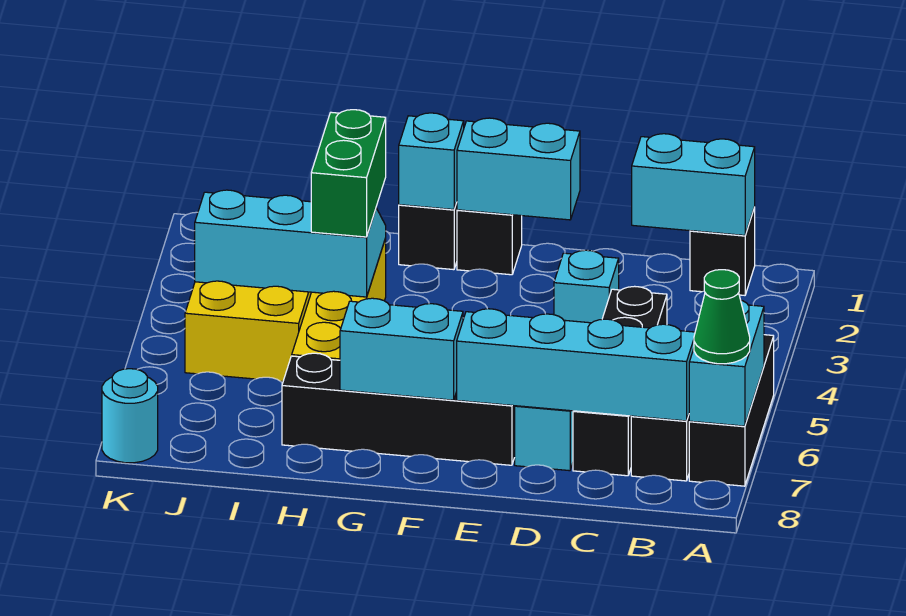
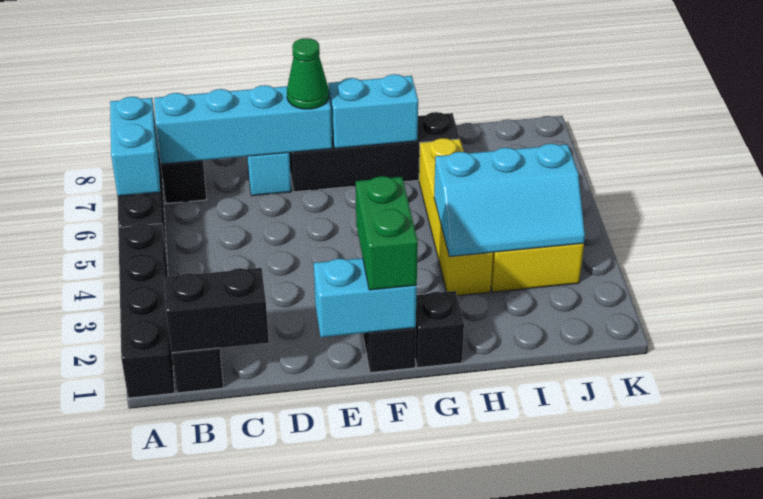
green cone A7 level 3 -> green cone E7 level 3
cyan brick B1:C1 level 2 -> black brick B1:C1 level 2
black brick C4:C7 level 1 -> black brick A1:A4 level 1
cyan brick D3 level 1 -> none
cyan brick G1 level 2 -> none
green brick H3:H4 level 3 -> green brick F1:F2 level 3
cyan round brick K8 level 1 -> none

